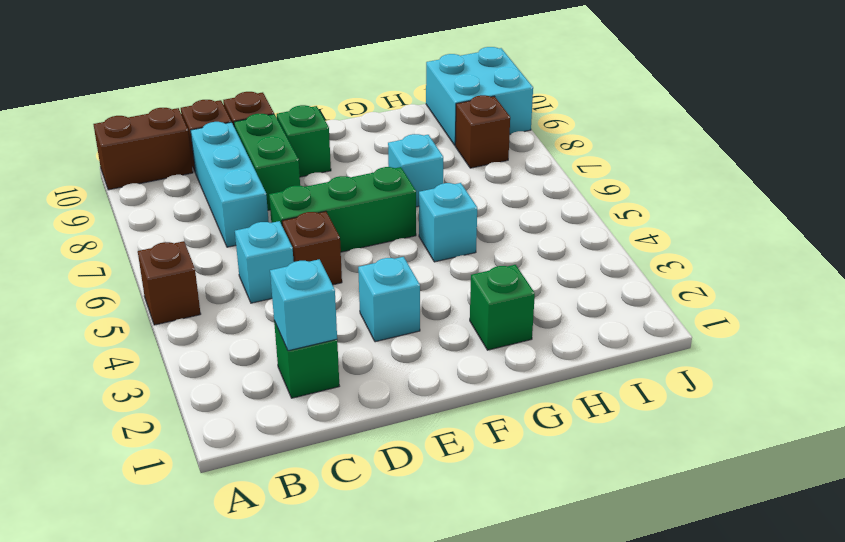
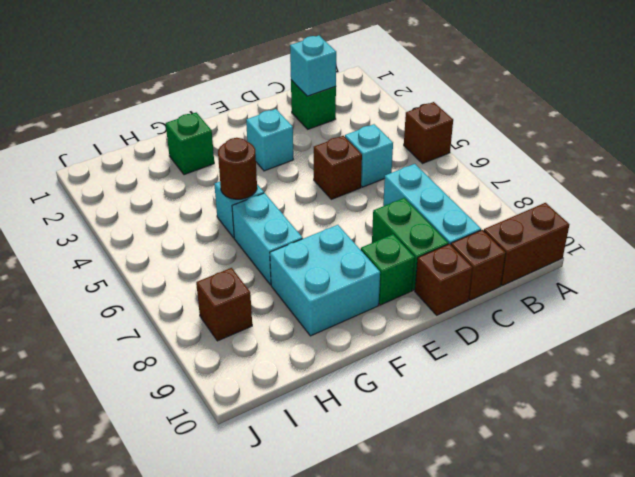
green brick D6:F6 level 1 -> none
none -> brown round brick G5 level 2
cyan brick G7 level 1 -> cyan brick G6:G7 level 1
cyan brick I9:J10 level 1 -> cyan brick F8:G9 level 1

